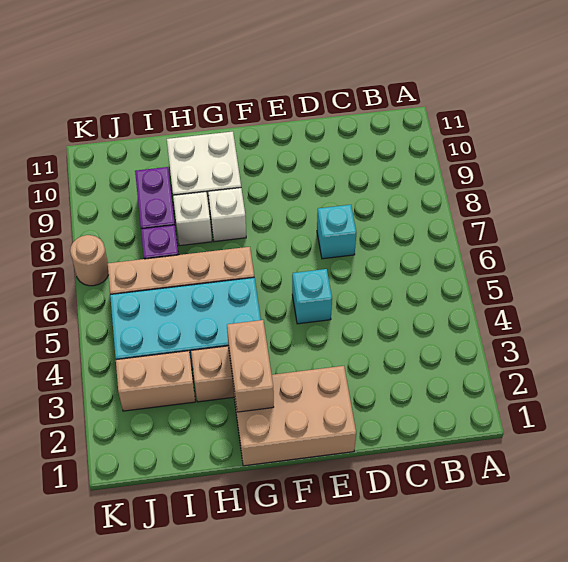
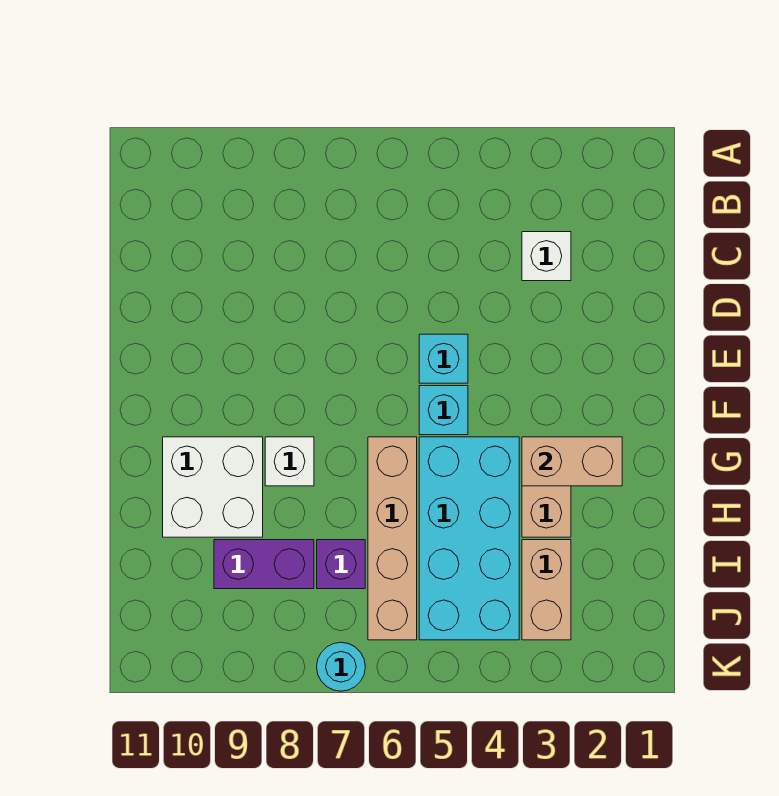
cyan brick D7 level 1 -> cyan brick F5 level 1
tan brick E1:G2 level 1 -> none
white brick H8 level 1 -> white brick C3 level 1
tan round brick K7 level 1 -> cyan round brick K7 level 1

